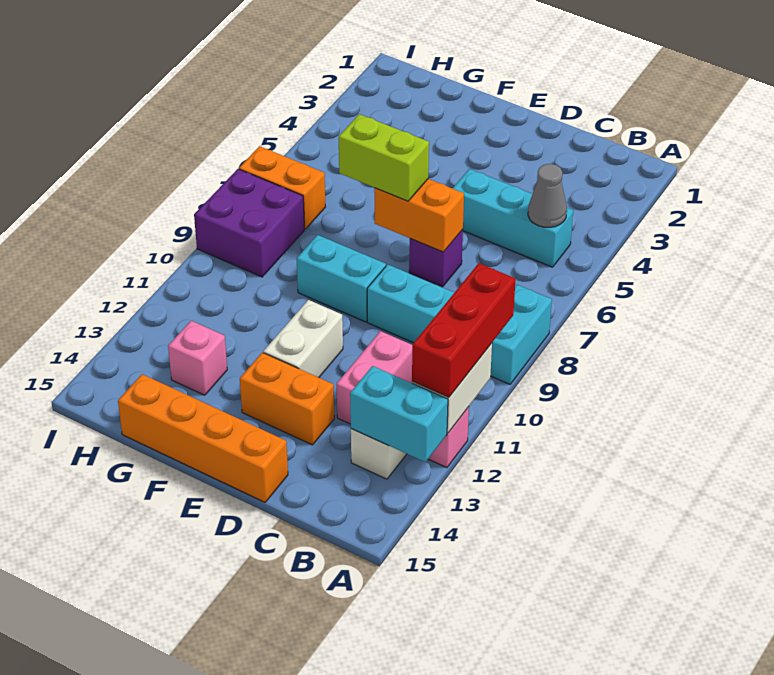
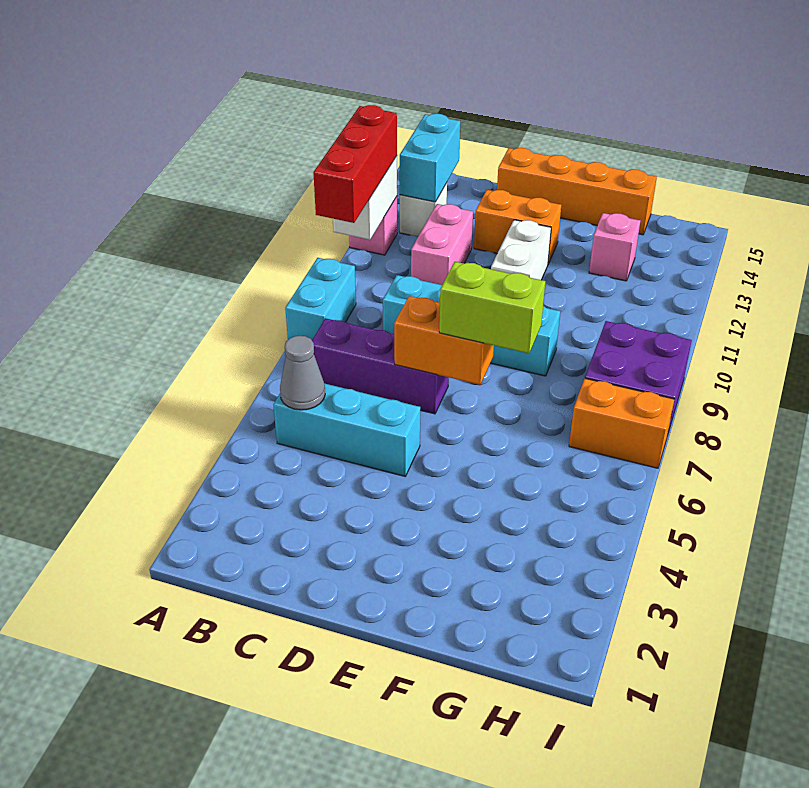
cyan brick A13:B13 level 2 -> cyan brick B13:B14 level 2
purple brick D7 level 1 -> purple brick B7:D7 level 1

